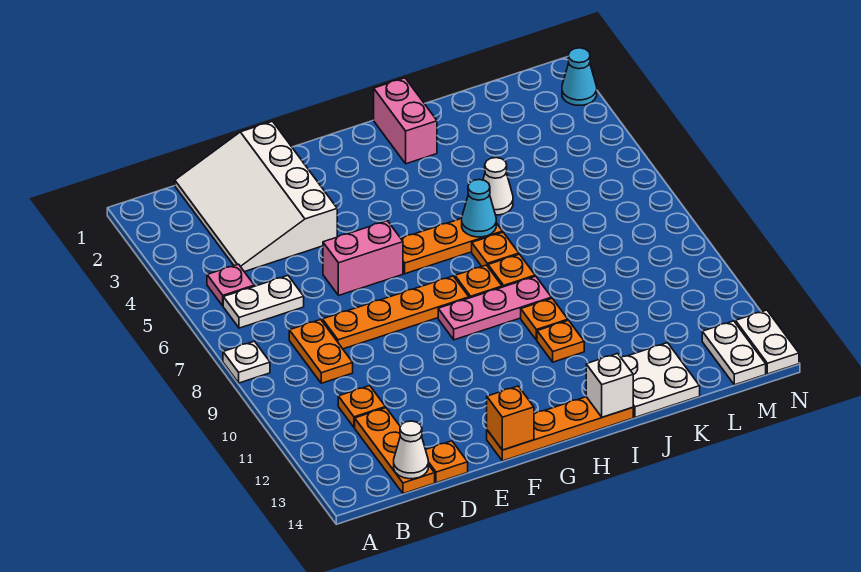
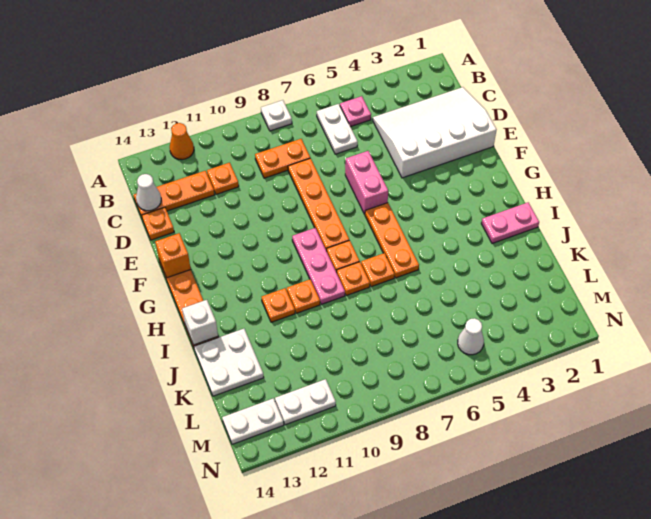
none -> orange cone A12 level 1
pink brick I1:I2 level 1 -> pink plate I1:I2 level 1
cyan cone I6 level 2 -> none
white cone J5 level 1 -> white cone M5 level 1
cyan cone N2 level 1 -> none
white plate N13:N14 level 1 -> white plate M11:M12 level 1

